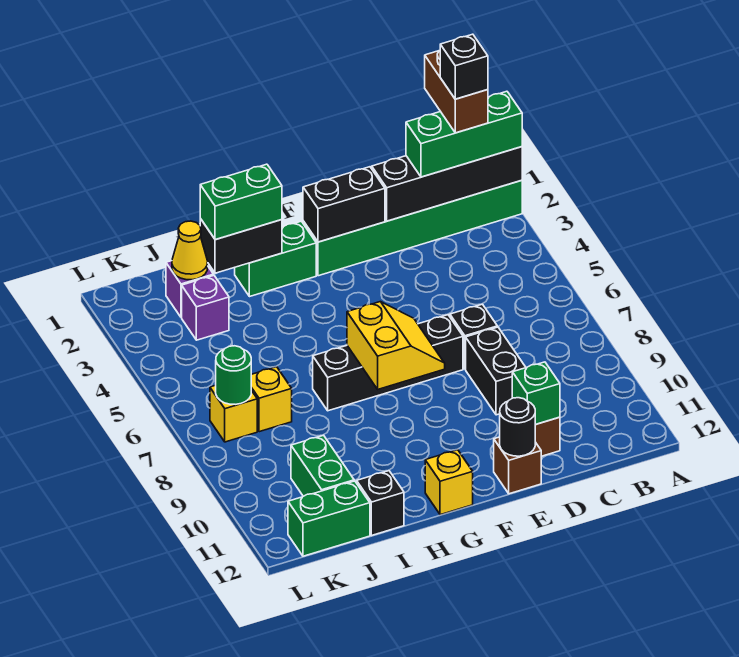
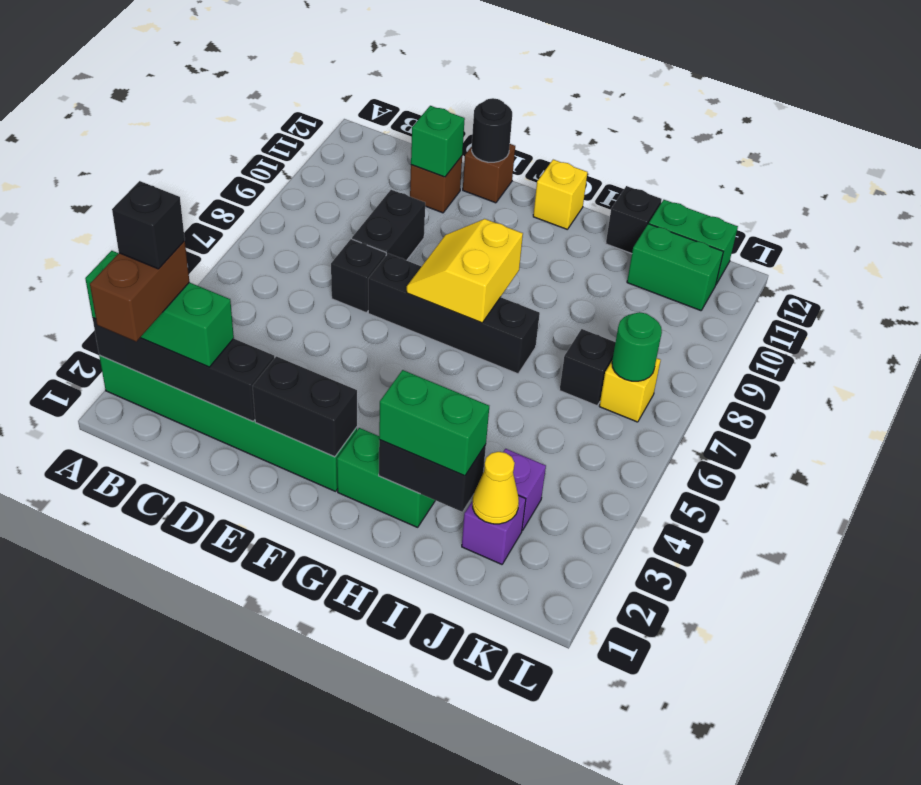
yellow brick J7 level 1 -> black brick J7 level 1
green brick J10:J11 level 1 -> green brick J11:K11 level 1

